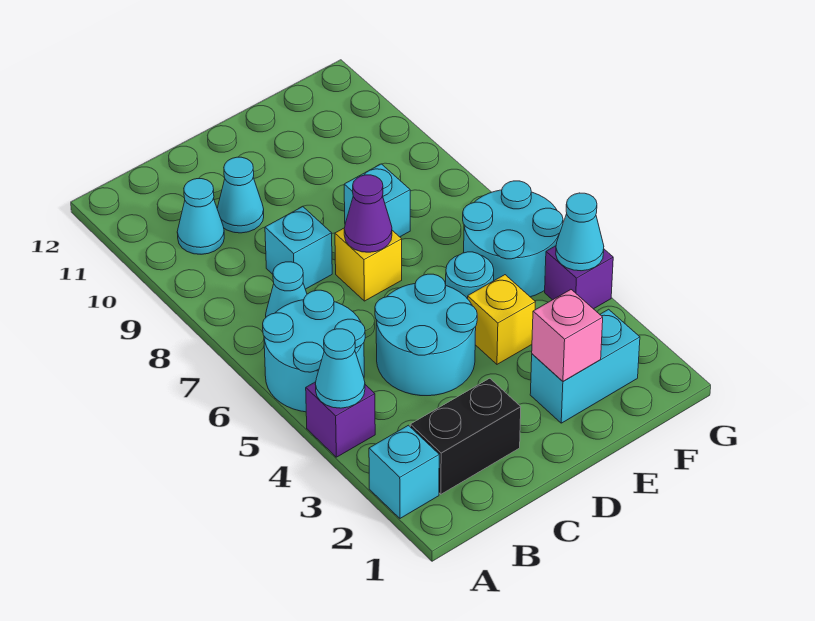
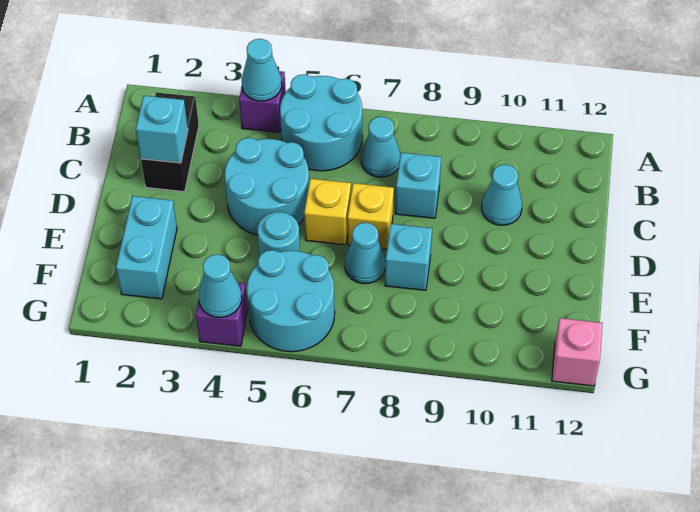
cyan brick A2 level 1 -> cyan brick C2 level 2
cyan cone B10 level 1 -> cyan cone E7 level 1
purple cone D7 level 2 -> none
pink brick E2 level 2 -> pink brick G12 level 1
yellow brick E4 level 1 -> yellow brick D6 level 1

